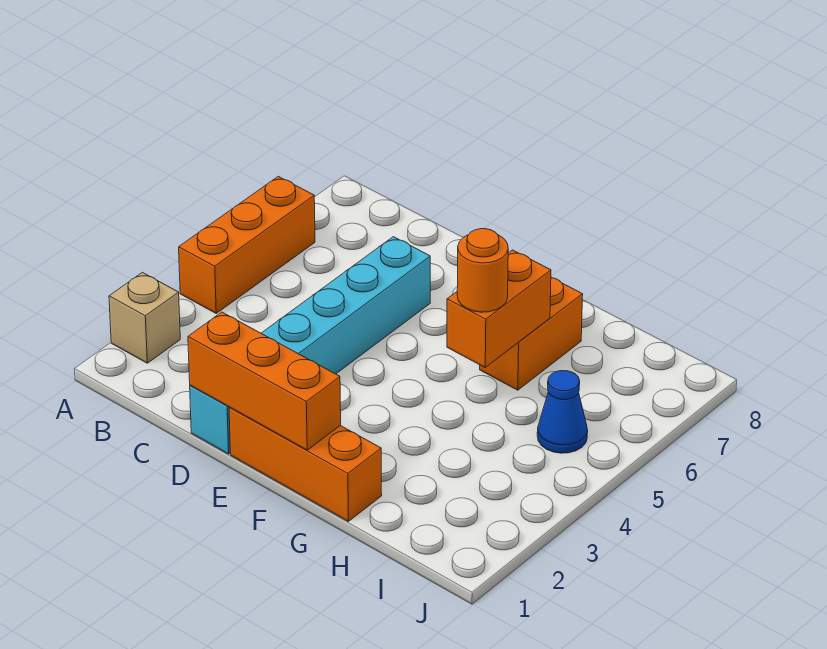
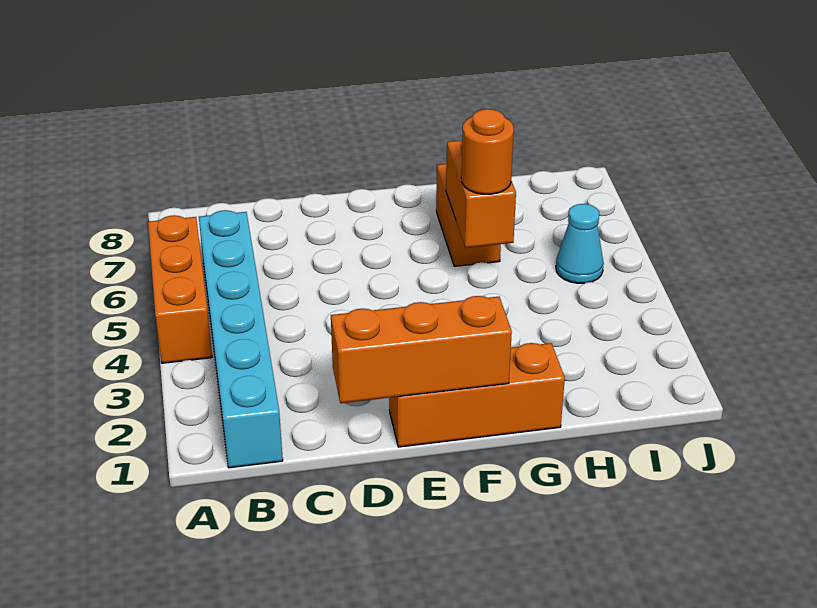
tan brick A2 level 1 -> none
cyan brick D1:D6 level 1 -> cyan brick B1:B6 level 1
blue cone I5 level 1 -> cyan cone I5 level 1

